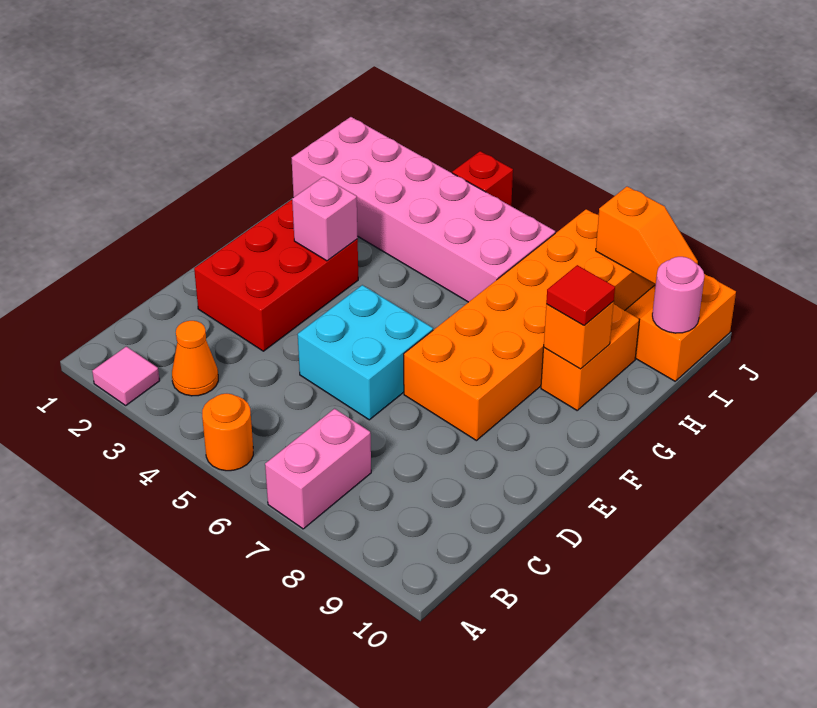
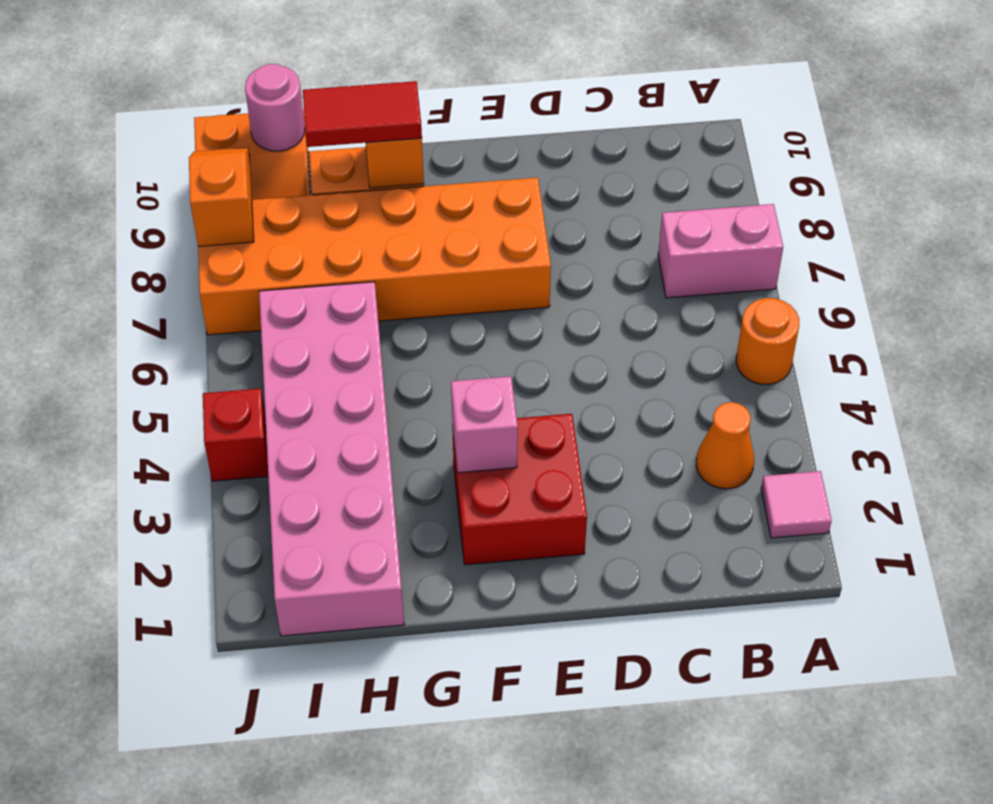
red brick D2:F3 level 1 -> red brick E2:F3 level 1
cyan brick D5:E6 level 1 -> none
red tile G9 level 3 -> red tile G9:H9 level 3

